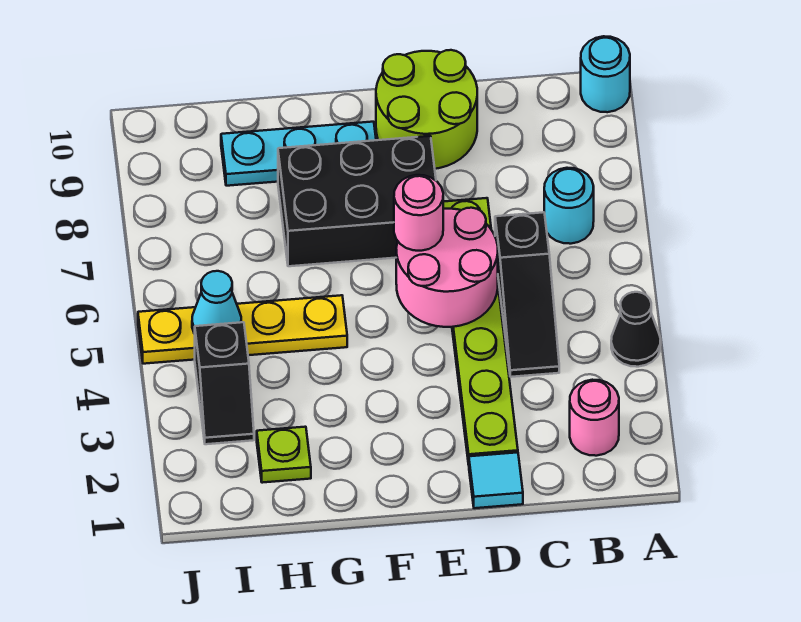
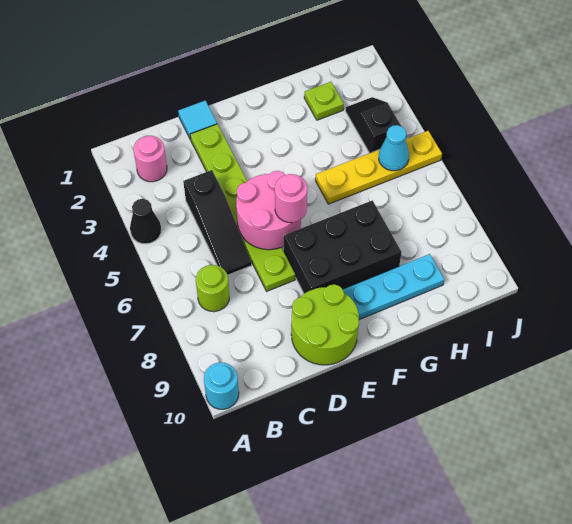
cyan round brick B7 level 1 -> lime round brick B7 level 1
black slope C4:C6 level 1 top 6 -> black slope C4:C6 level 1 top 4

